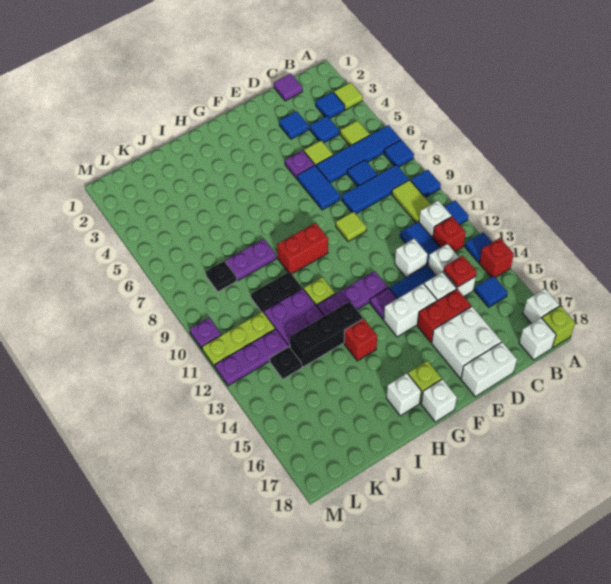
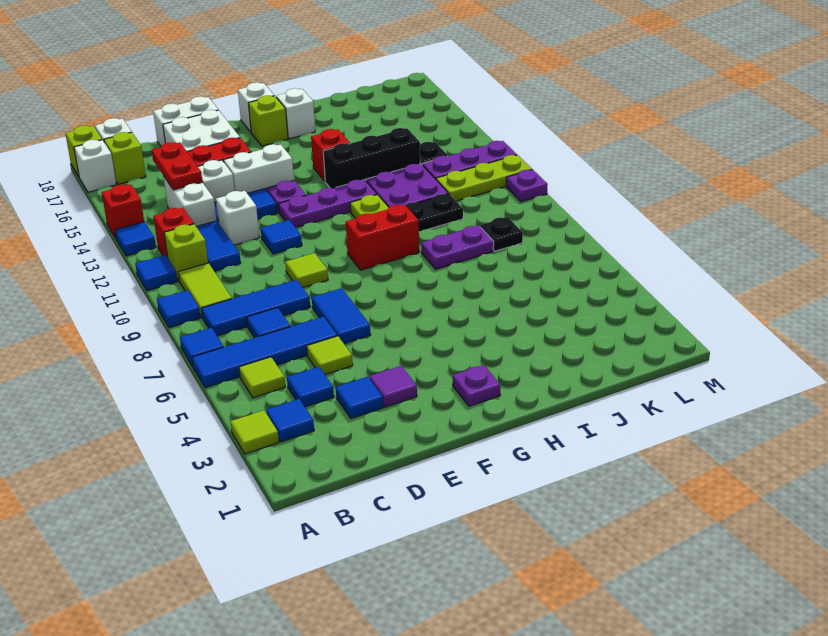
white brick B11 level 1 -> lime brick B11 level 1
blue tile B15 level 1 -> blue tile E11 level 1
none -> lime brick B17 level 1
purple tile C1 level 1 -> purple tile E3 level 1
red plate C14 level 2 -> red plate C14:C15 level 2
purple plate E5 level 1 -> purple plate G2 level 1

